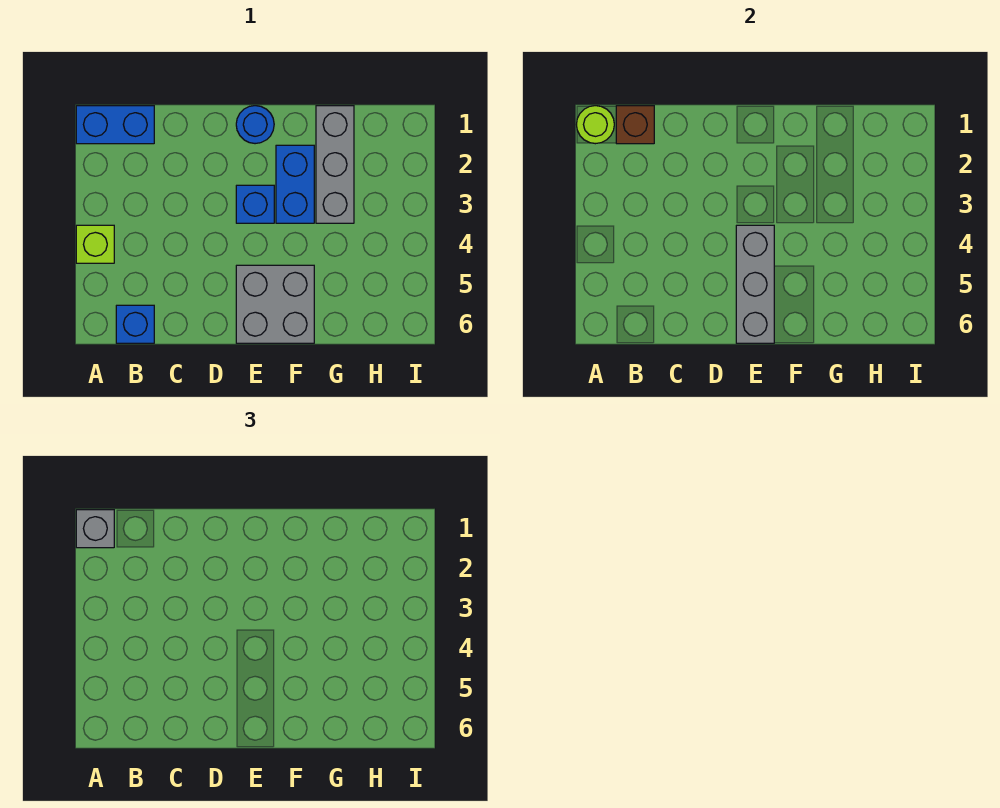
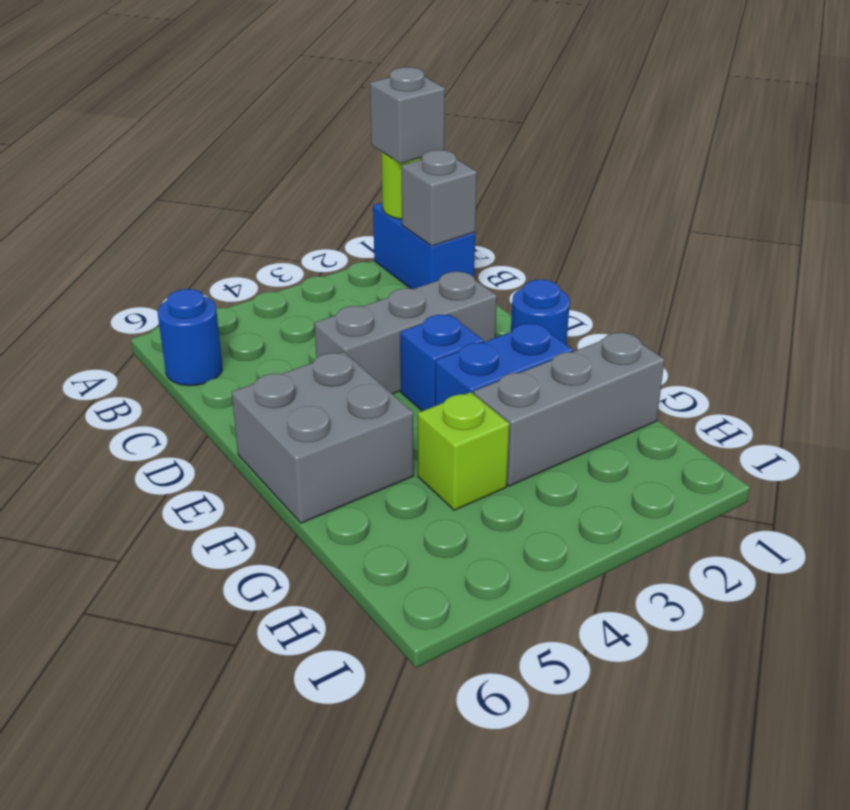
lime brick A4 level 1 -> lime brick G4 level 1
brown brick B1 level 2 -> grey brick B1 level 2
blue brick B6 level 1 -> blue round brick B6 level 1
grey brick E4:E6 level 2 -> grey brick D2:D4 level 1

